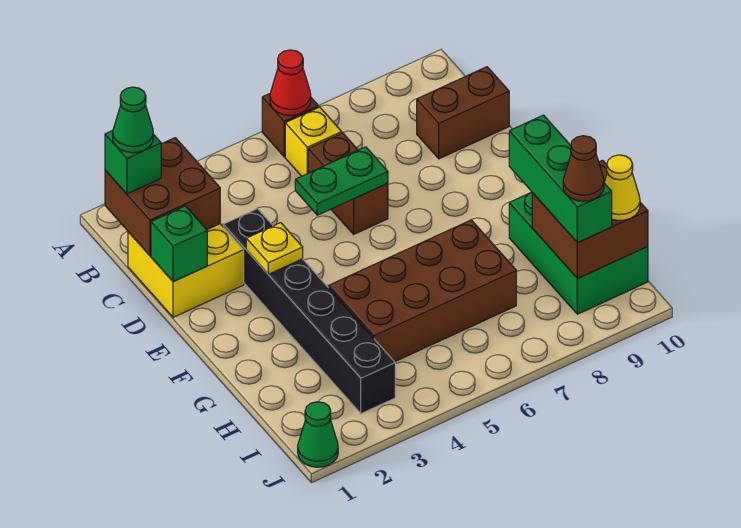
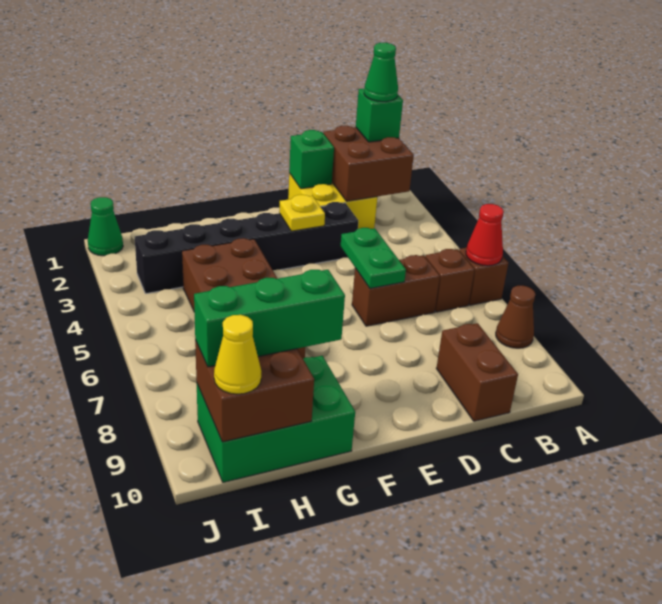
yellow brick B6 level 1 -> brown brick B6 level 1
brown cone I9 level 4 -> brown cone A8 level 1

